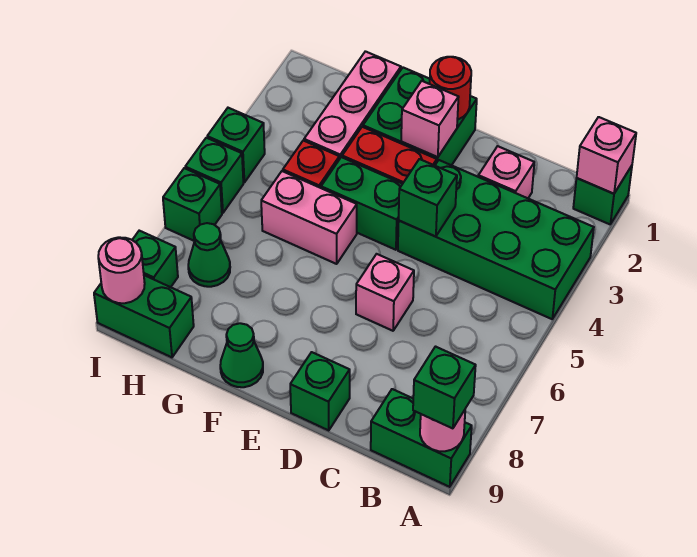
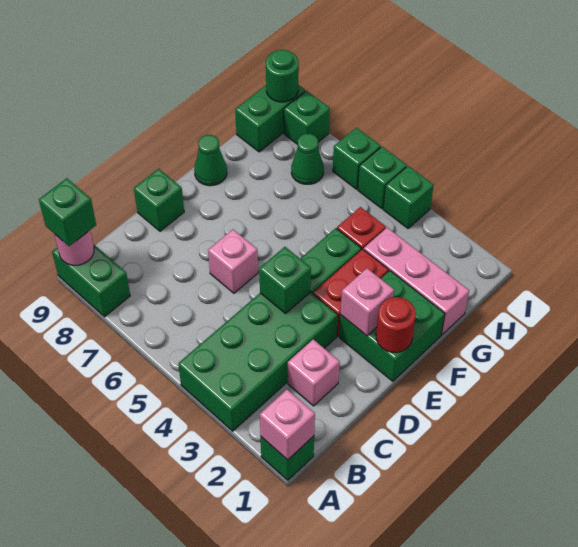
green brick A9:B9 level 1 -> green brick A8:A9 level 1
pink brick F5:G5 level 1 -> none
pink round brick I9 level 2 -> green round brick I9 level 2

